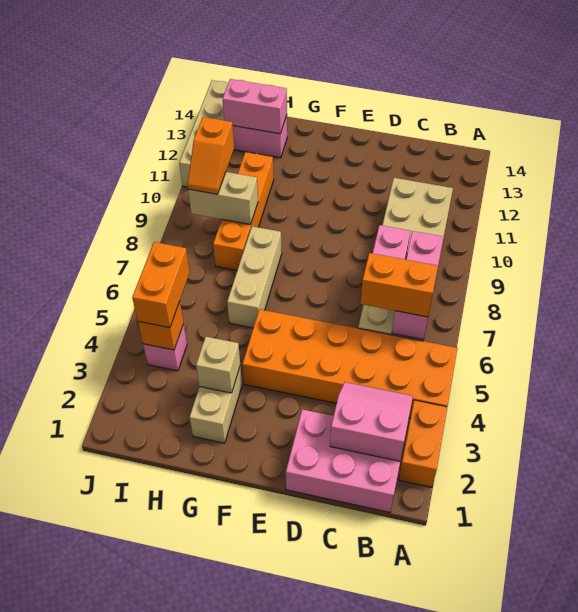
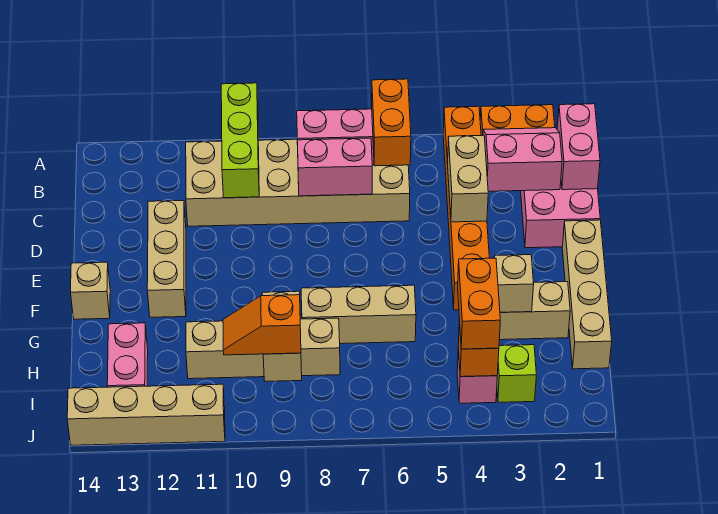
orange brick A4:F5 level 1 -> orange brick A4:F4 level 1
none -> lime brick A10:C10 level 2
pink slope B2:C3 level 2 top 2 -> pink slope B2:C3 level 2 top C
none -> tan brick C4:D4 level 2
none -> tan brick D12:F12 level 1
none -> tan brick E1:H1 level 1
none -> tan brick F14 level 1
orange brick H8:H11 level 1 -> tan brick H8:H11 level 1
pink brick H13:I13 level 2 -> pink brick B1:C1 level 2
none -> lime brick I3 level 1
orange brick I4:I5 level 3 -> orange brick H4:I4 level 3
orange slope I9:I10 level 3 top 10 -> orange slope I9:I10 level 3 top 9

